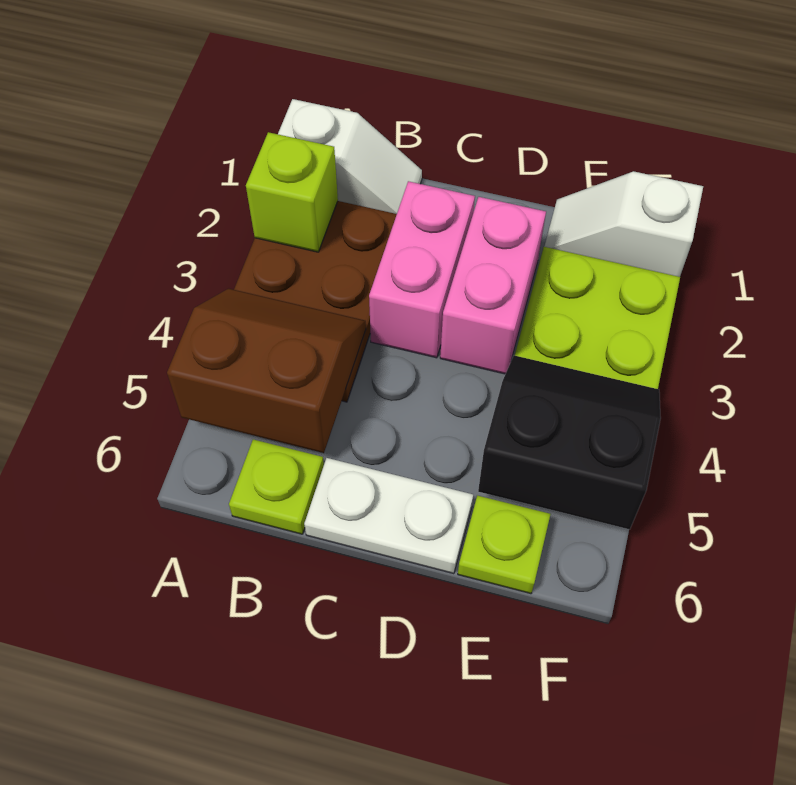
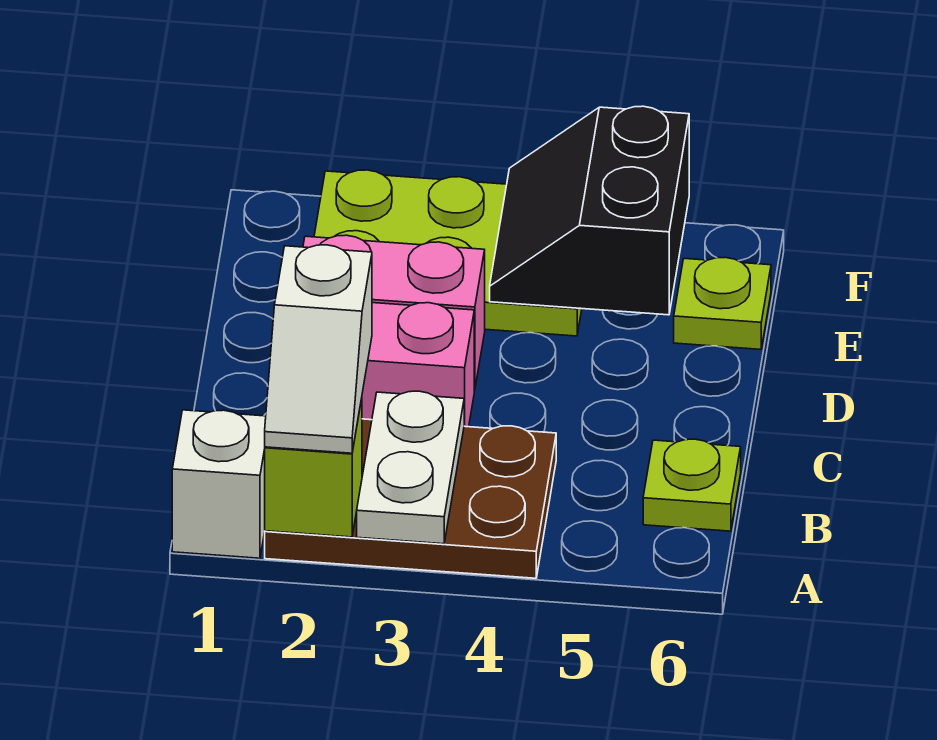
brown slope A4:B5 level 2 top 5 -> none
white plate C6:D6 level 1 -> white plate A3:B3 level 2
white slope E1:F1 level 1 top F -> white slope A2:B2 level 3 top B

